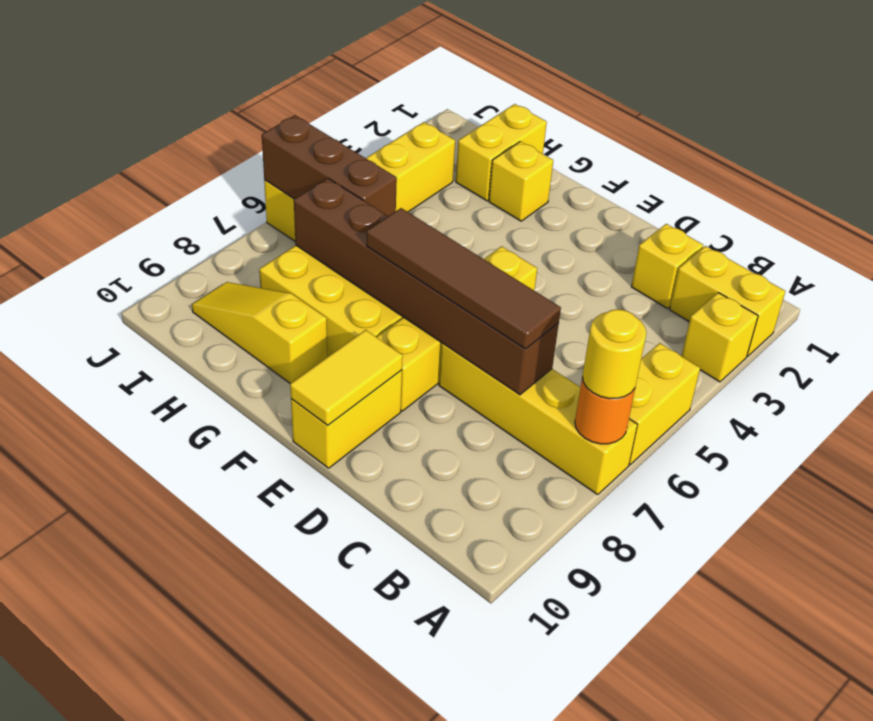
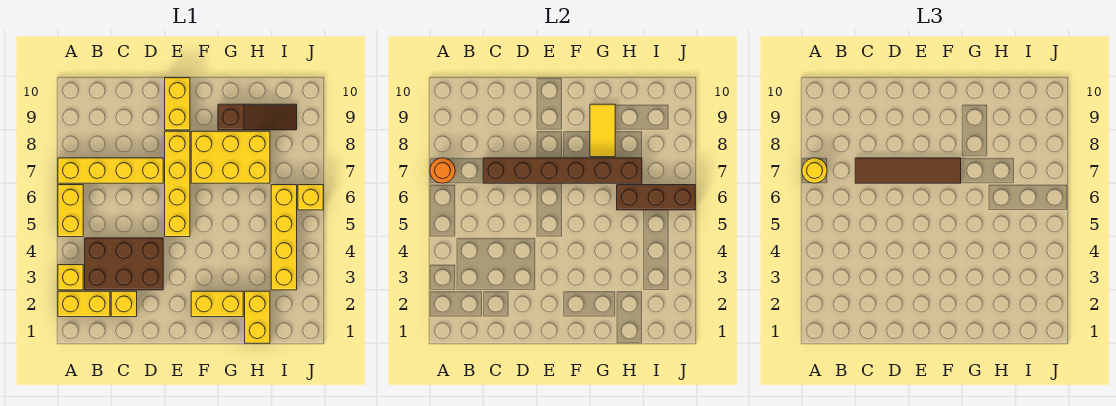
none -> brown brick B3:D4 level 1
yellow tile E9:E10 level 2 -> yellow tile G8:G9 level 2
yellow brick G2 level 1 -> yellow brick F2:G2 level 1
yellow slope G9:I9 level 1 top G -> brown slope G9:I9 level 1 top G

